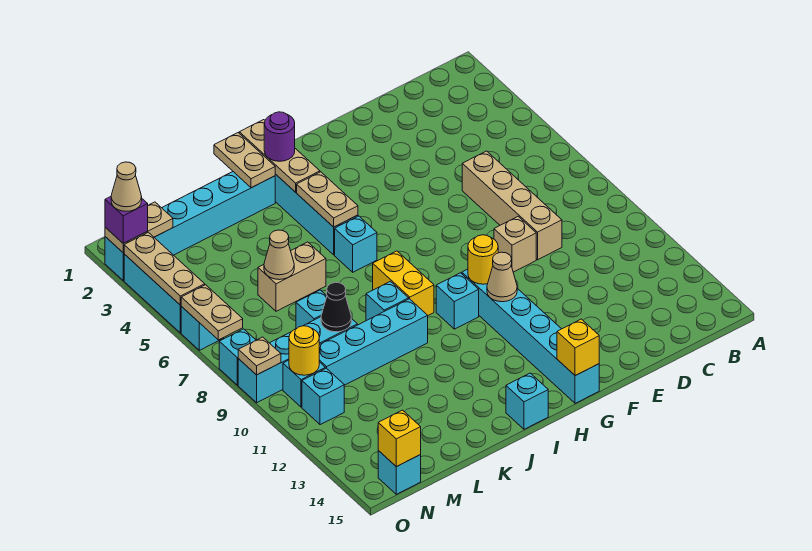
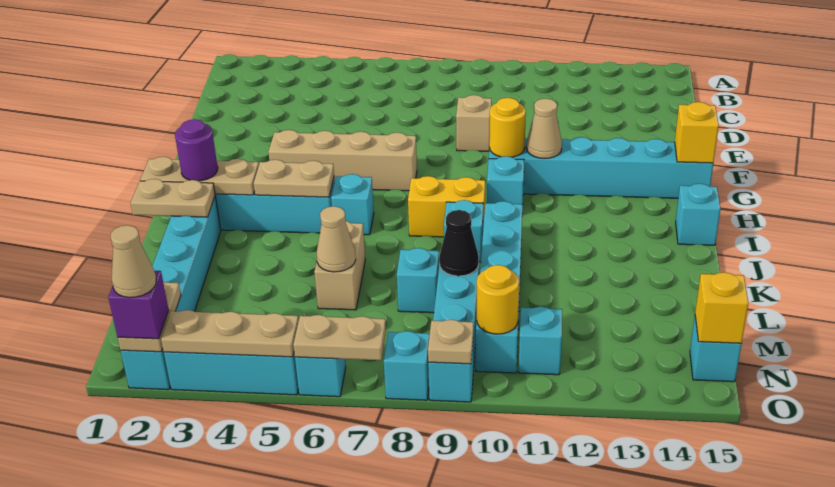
tan brick D6:D9 level 1 -> tan brick G4:G7 level 1

